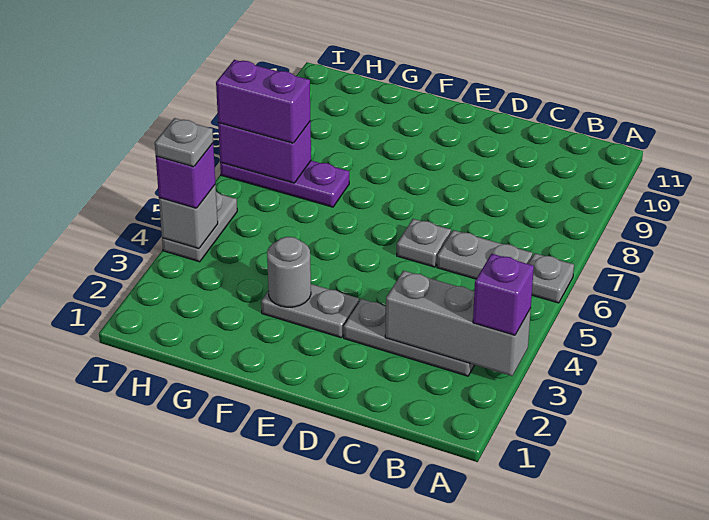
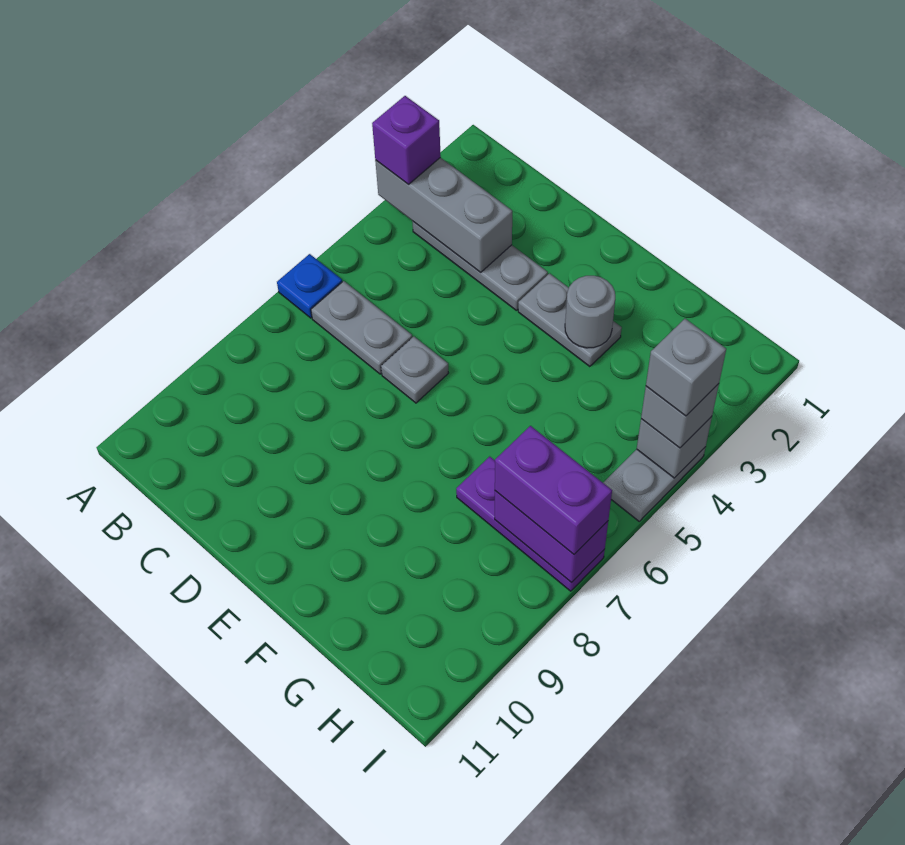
grey plate A6 level 1 -> blue plate A6 level 1
purple brick I4 level 3 -> grey brick I4 level 3
grey plate I4 level 4 -> grey brick I4 level 4

